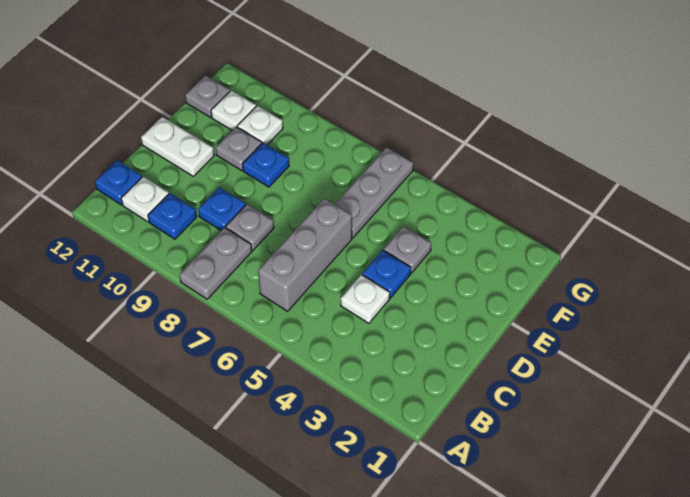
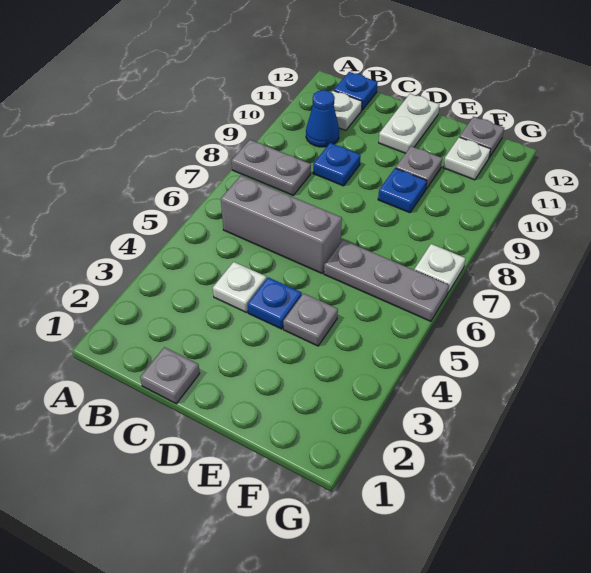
blue plate B10 level 1 -> blue cone B10 level 1
grey plate C8 level 1 -> grey plate C1 level 1
white plate F10 level 1 -> white plate G7 level 1

